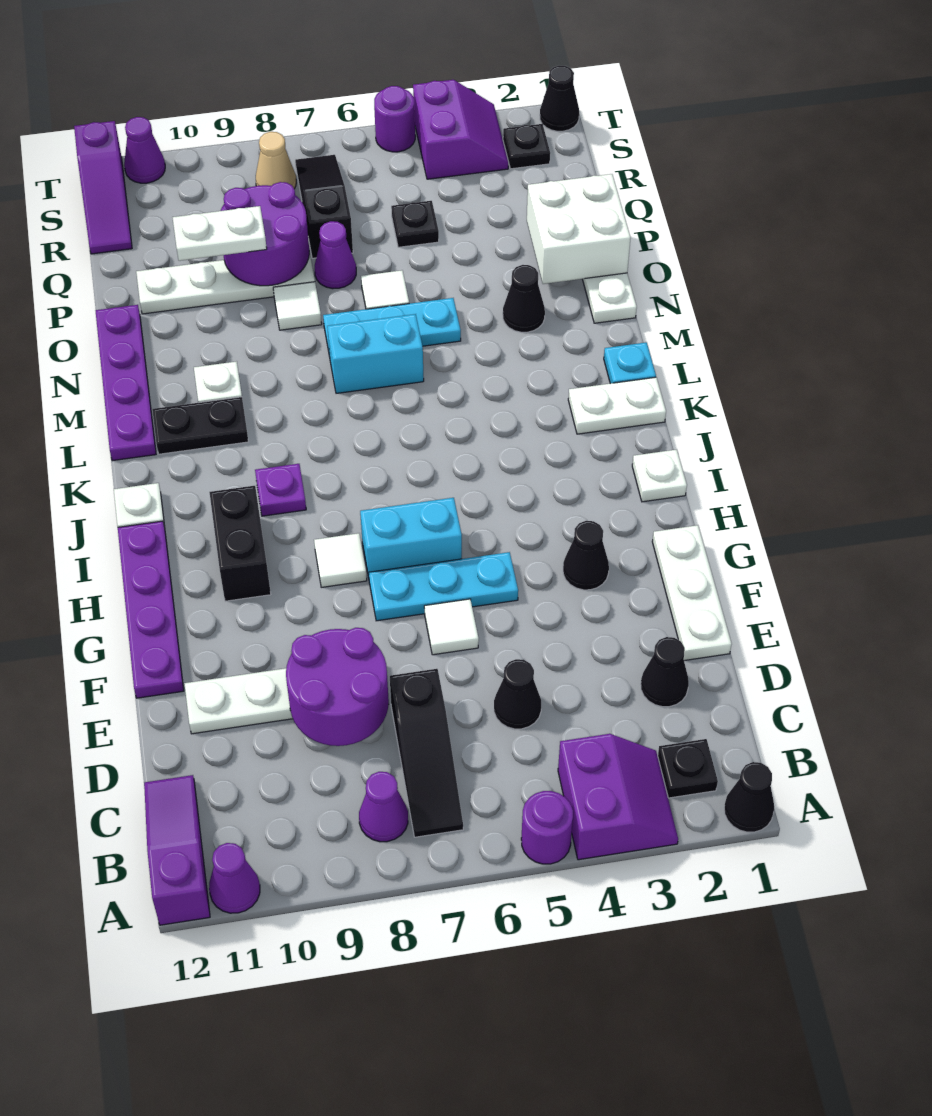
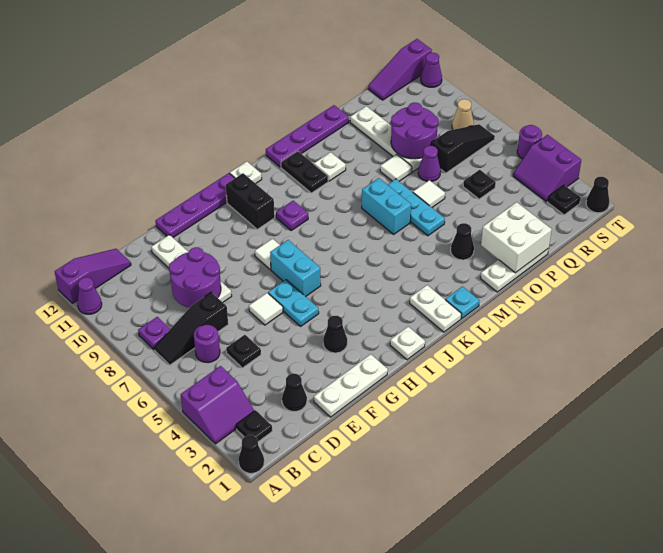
purple round brick A5 level 1 -> purple round brick C6 level 1
purple cone B8 level 1 -> purple plate B8 level 1
black cone D5 level 1 -> black plate D5 level 1
cyan plate G5:G7 level 1 -> cyan plate G5:G6 level 1
black brick H10:I10 level 1 -> black brick I10:I11 level 1
white plate P9:P10 level 3 -> none
purple slope S3:T4 level 1 top 4 -> purple slope S3:T4 level 1 top T

